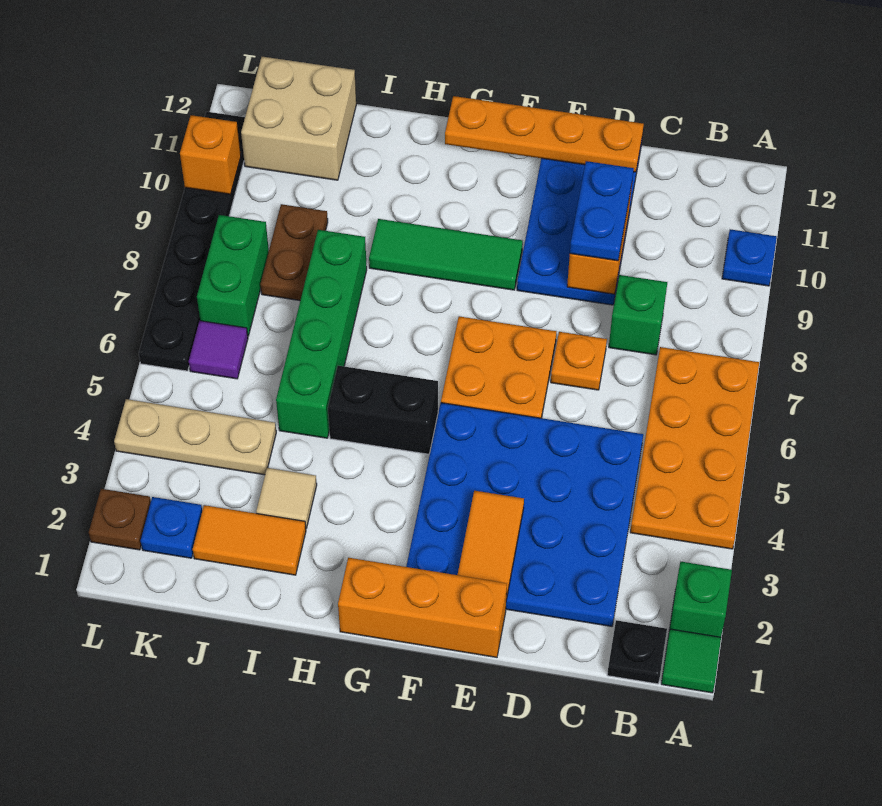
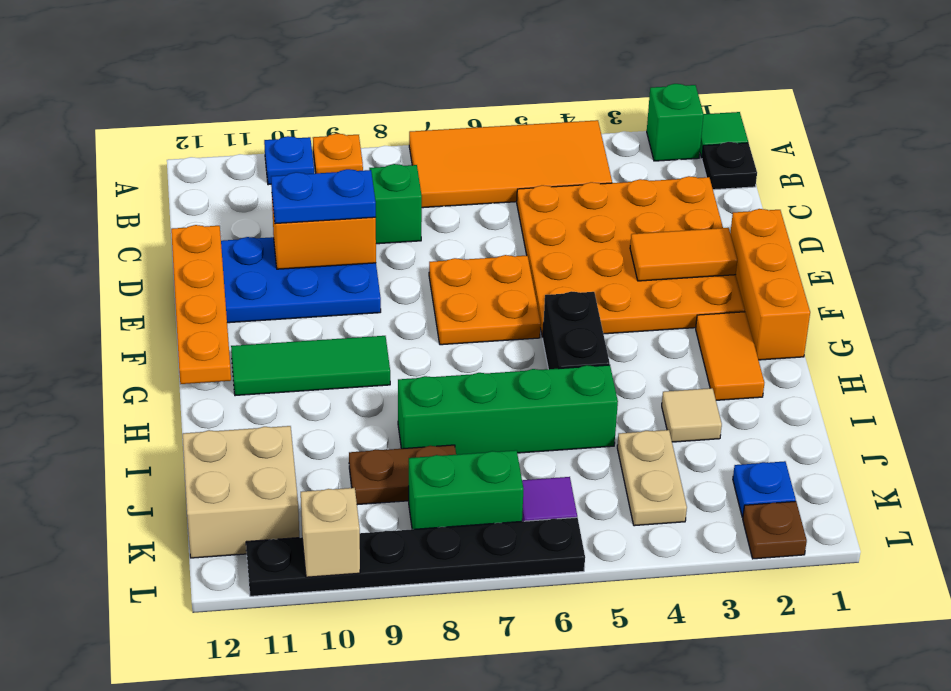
orange plate A4:B7 level 1 -> orange tile A4:B7 level 1
blue plate C2:F5 level 1 -> orange plate C2:F5 level 1
orange plate D7 level 1 -> orange plate A9 level 1
green tile F9:H9 level 1 -> green tile G9:G11 level 1
orange tile I2:J2 level 1 -> orange tile G2:H2 level 1
tan plate J4:L4 level 1 -> tan plate J4:K4 level 1
orange brick L10 level 2 -> tan brick L10 level 2

